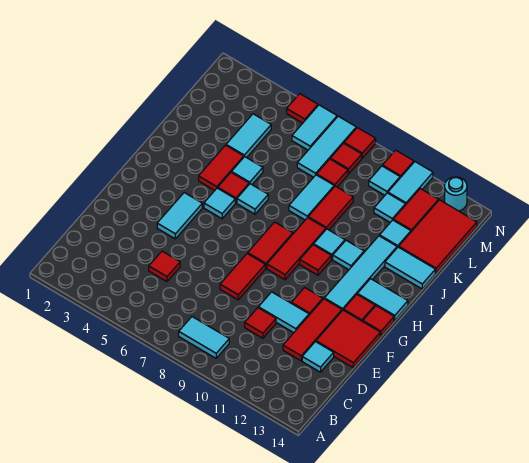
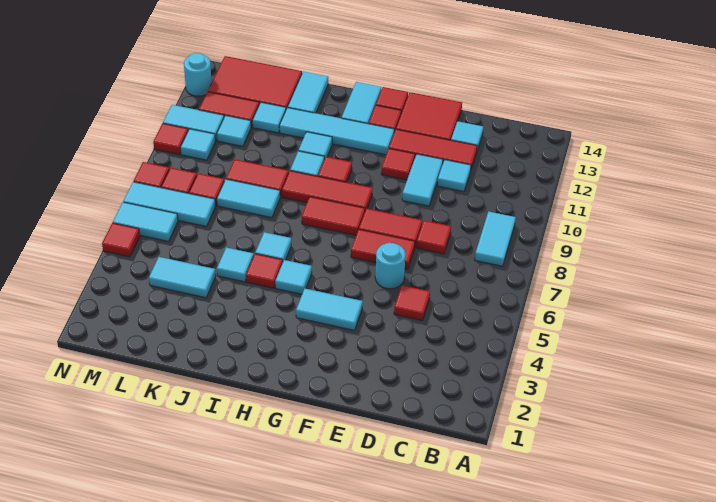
red tile D10 level 1 -> red tile D8 level 1
none -> cyan tile D11 level 1
none -> cyan round brick E6 level 1
red tile I4:J4 level 1 -> red tile E7:F7 level 1

